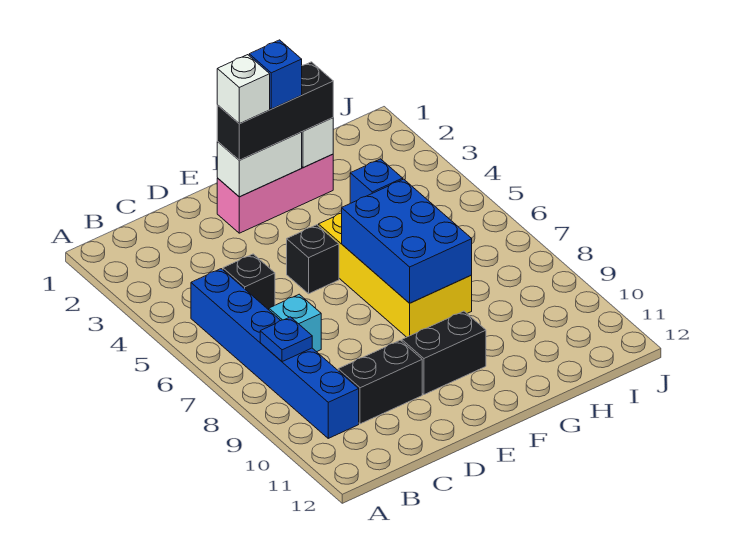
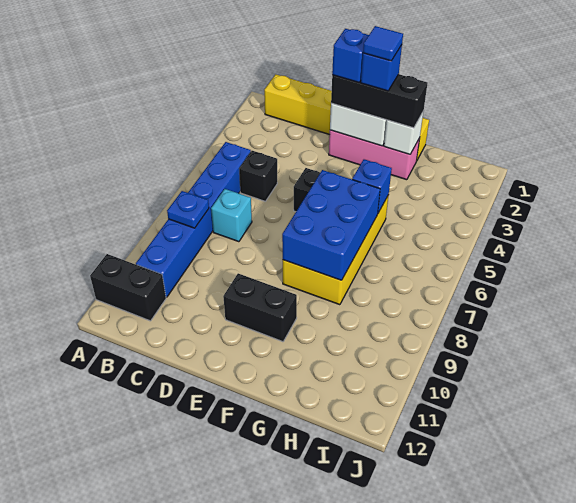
none -> yellow brick B1:G1 level 1
black brick C10:D10 level 1 -> black brick A11:B11 level 1
white brick E2 level 4 -> blue brick E2 level 4
none -> blue tile F2 level 5

